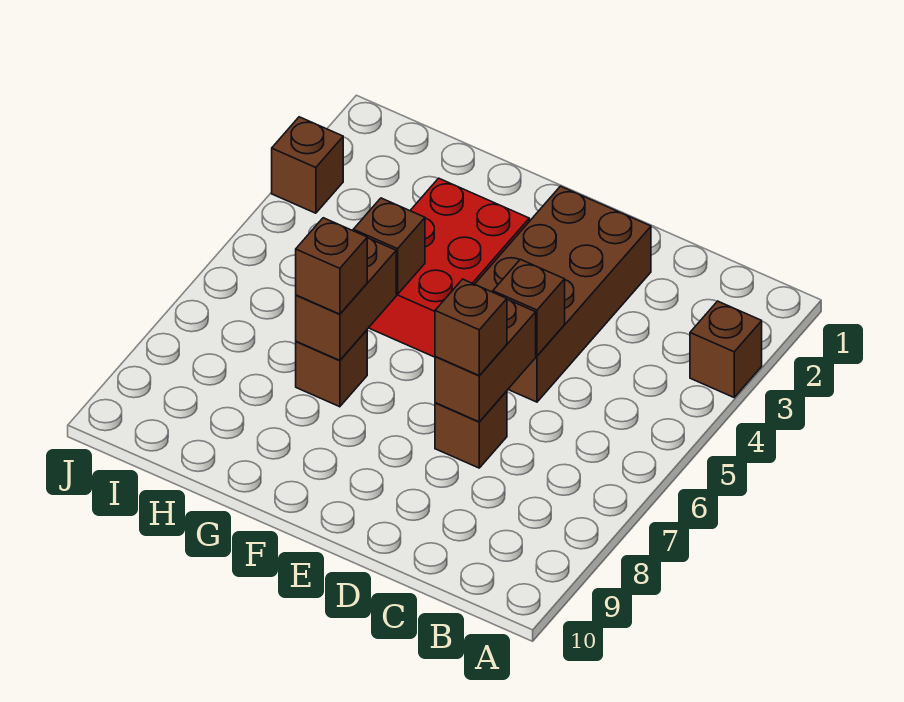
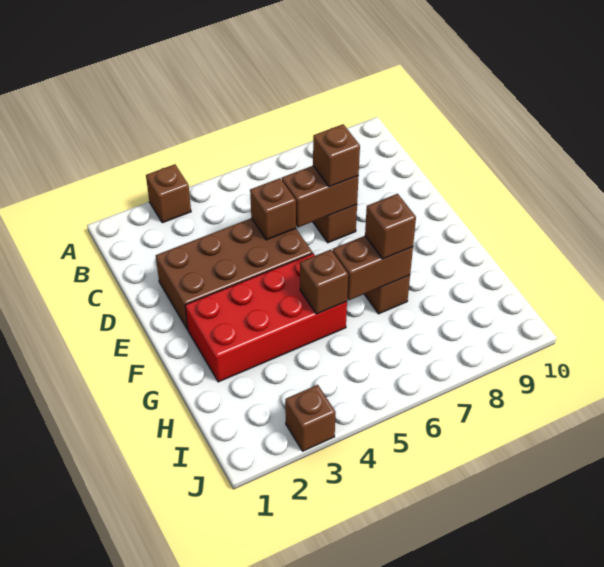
red brick F3:G5 level 1 -> red brick F2:G5 level 1

